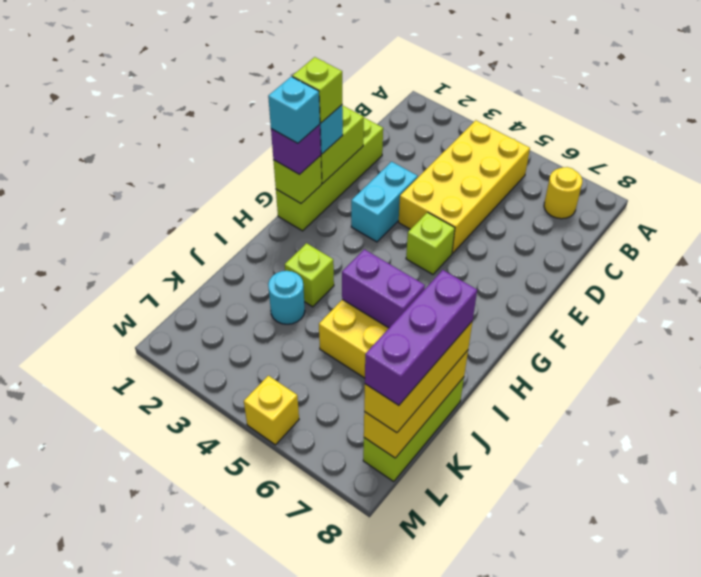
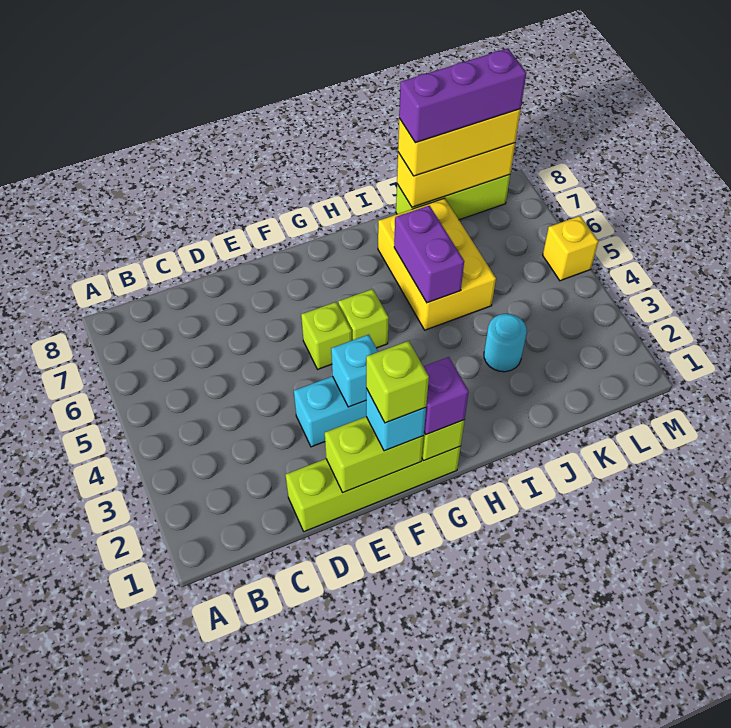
yellow brick B4:E5 level 1 -> none
yellow round brick B7 level 1 -> none
cyan brick G1 level 4 -> cyan brick F3 level 2
lime brick I3 level 1 -> lime brick G5 level 1

